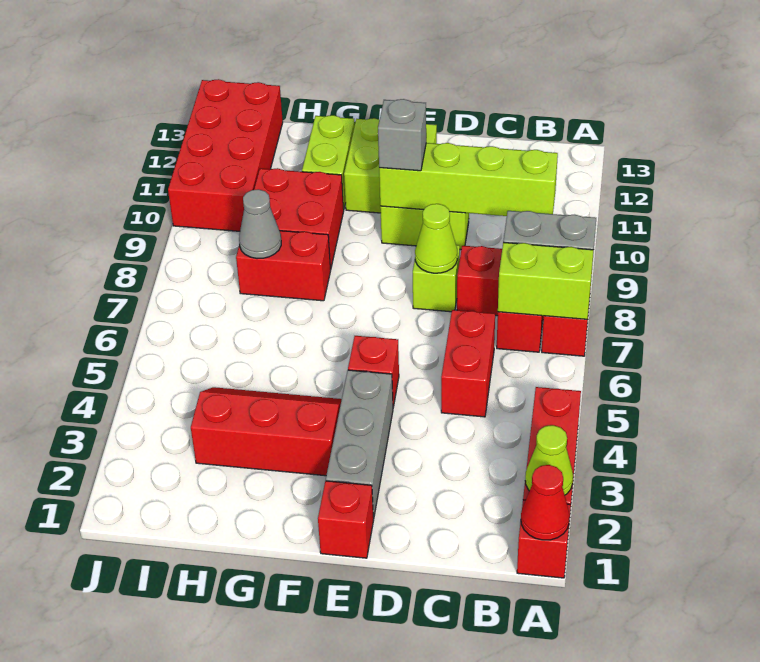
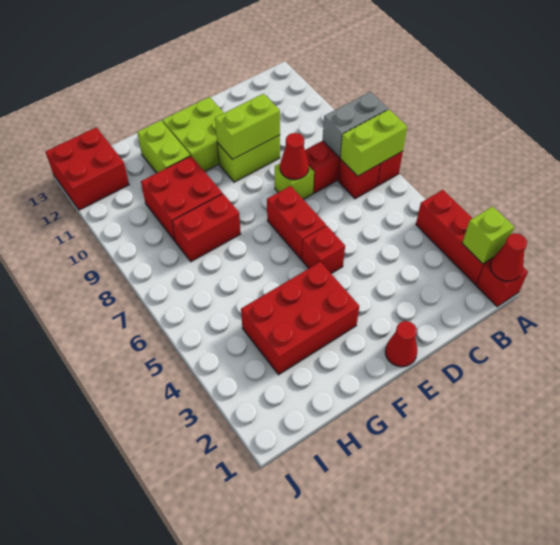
lime cone A2 level 2 -> lime brick A2 level 2
lime brick B10:E10 level 2 -> lime brick D10:E10 level 2
red brick C5:C6 level 1 -> red brick E6:E7 level 1
lime cone D8 level 2 -> red cone D8 level 2
red brick E1 level 1 -> red cone E1 level 1
grey brick E2:E4 level 1 -> none
grey brick E10 level 3 -> none
red slope F3:H4 level 1 top 3 -> red brick F3:H4 level 1
grey cone H8 level 2 -> none
red brick I10:J13 level 1 -> red brick I12:J13 level 1

